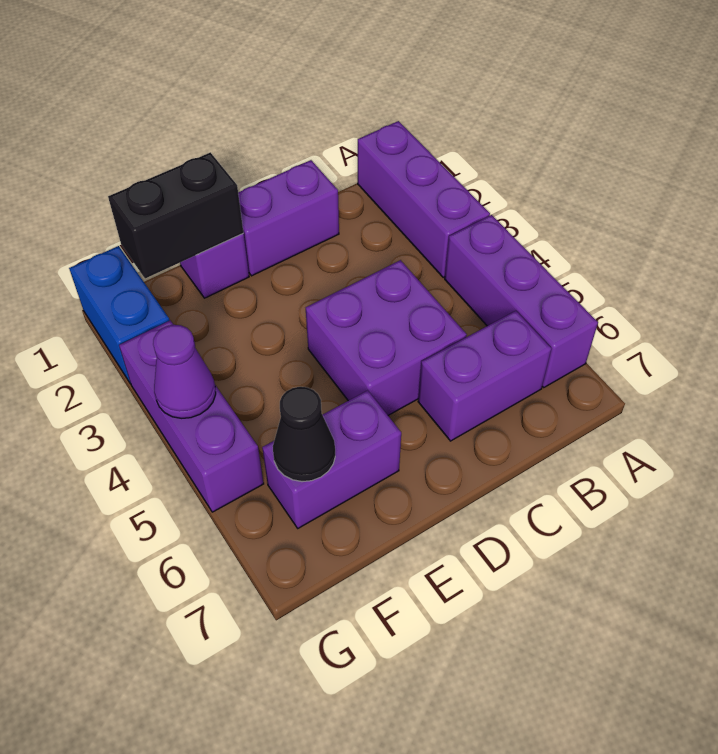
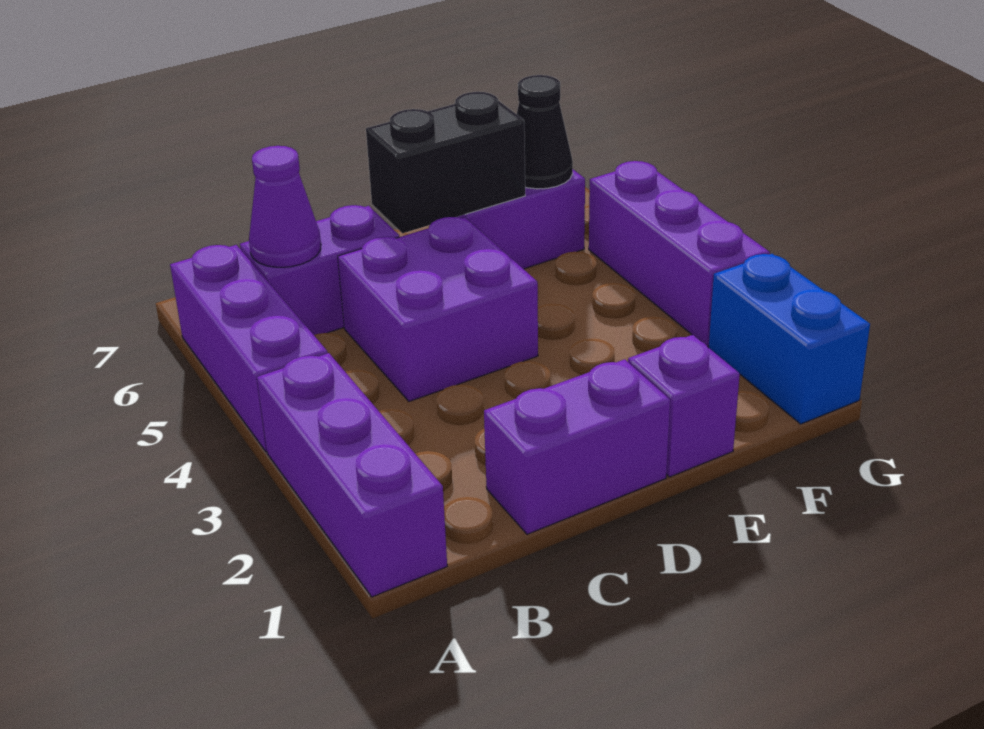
black brick E1:F1 level 2 -> black brick D6:E6 level 2
purple cone G4 level 2 -> purple cone B6 level 2

